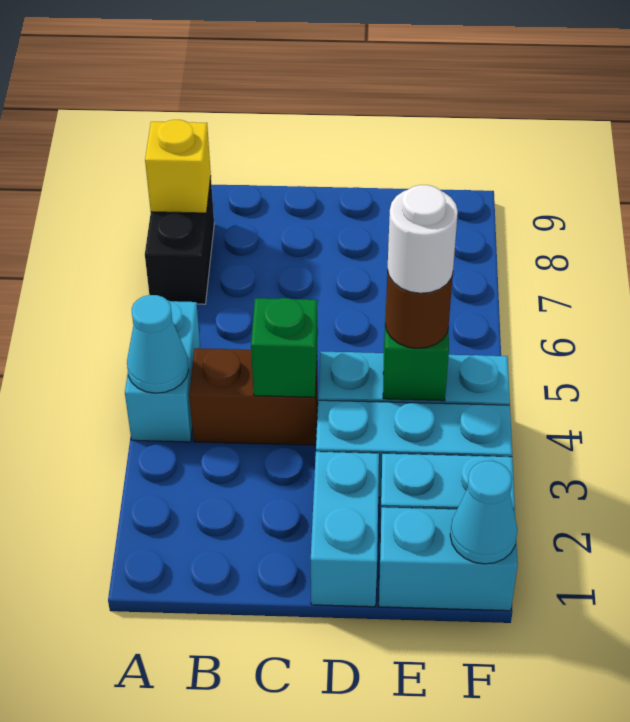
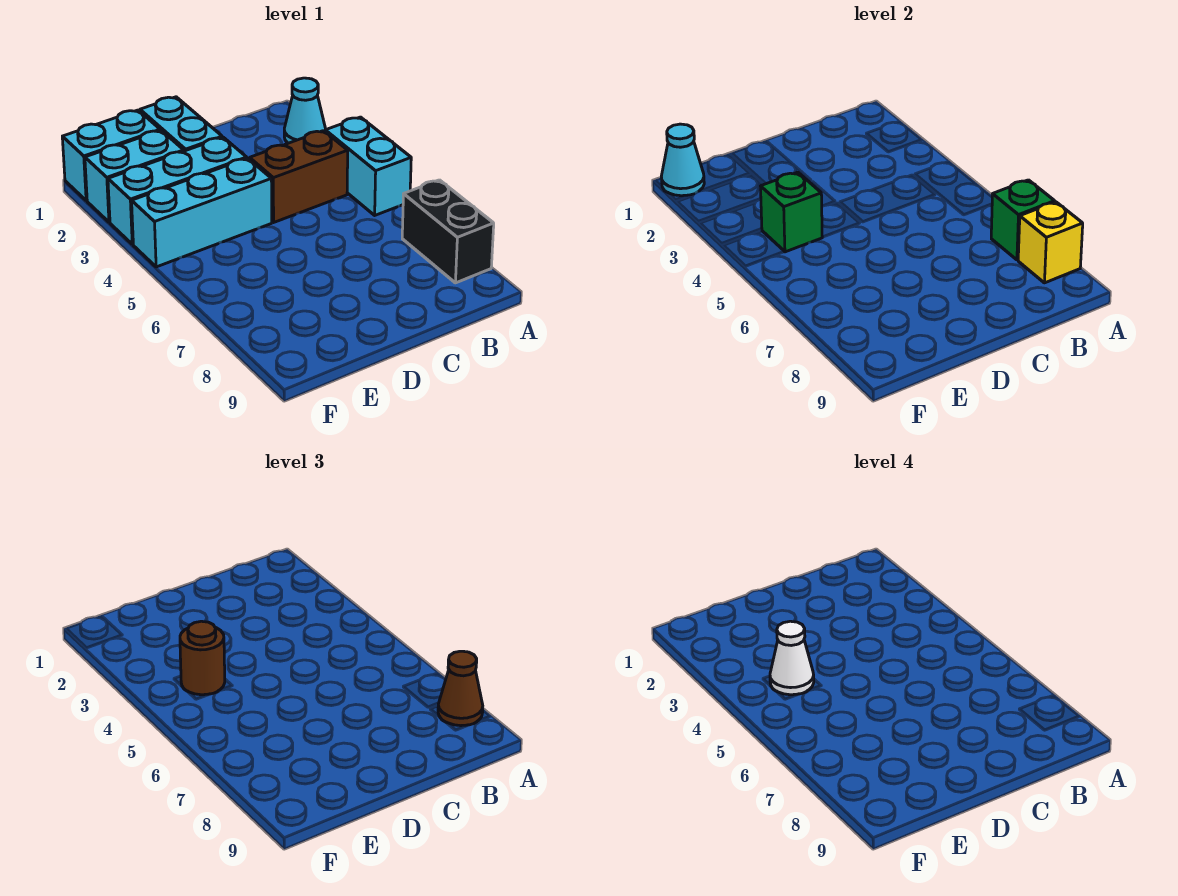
cyan cone A4 level 2 -> cyan cone A2 level 1
none -> brown cone A8 level 3
green brick C4 level 2 -> green brick A7 level 2
white round brick E4 level 4 -> white cone E4 level 4

